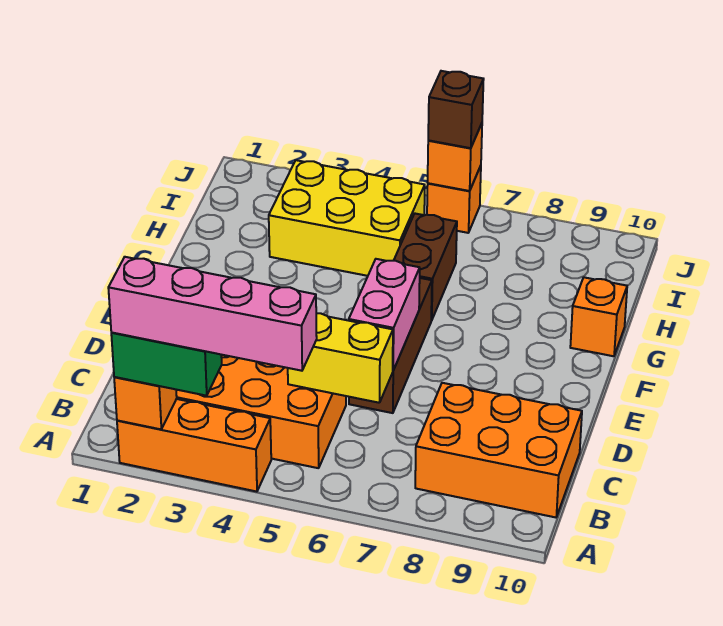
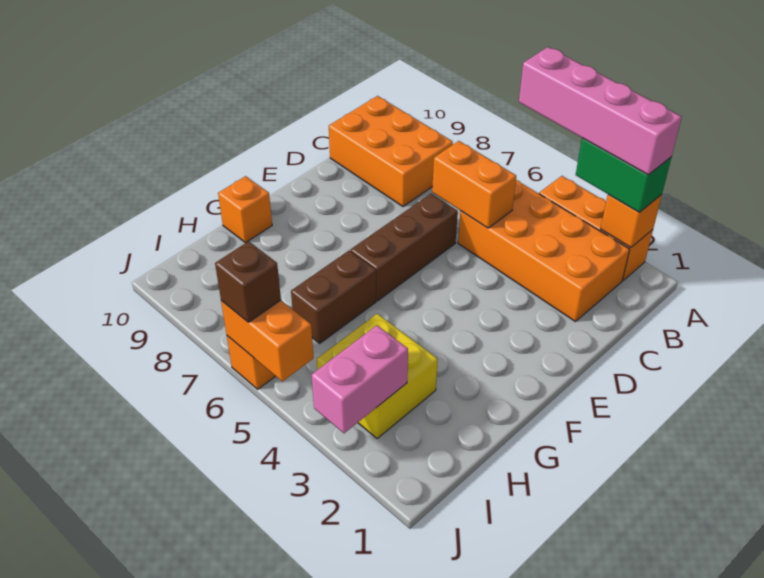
yellow brick C5:C6 level 2 -> orange brick C5:C6 level 2
pink brick D6:E6 level 2 -> pink brick I3:J3 level 2
yellow brick H3:I5 level 1 -> yellow brick H3:I4 level 1
orange brick J6 level 2 -> orange brick J5:J6 level 2

